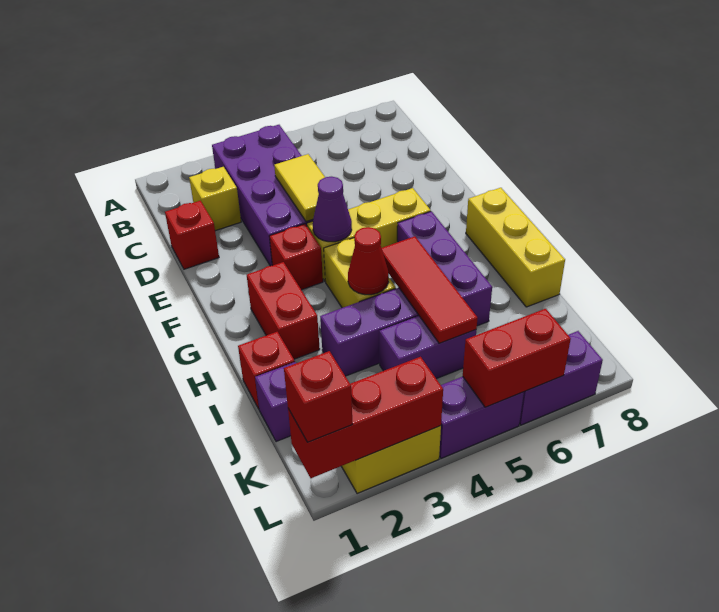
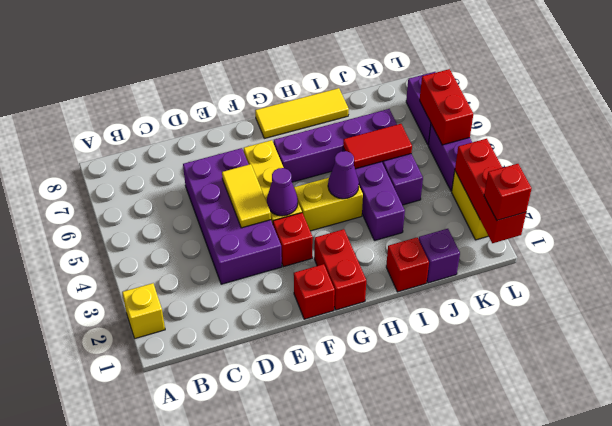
purple brick B3:E4 level 1 -> purple brick D3:E6 level 1
yellow brick C2 level 1 -> yellow brick A2 level 1
red brick D1 level 1 -> red brick F1 level 1
yellow tile D4:E4 level 2 -> yellow tile E4:E5 level 2
red brick G2:H2 level 1 -> red brick G1:G2 level 1
purple brick G6:I6 level 1 -> purple brick G6:J6 level 1
yellow brick G8:I8 level 1 -> yellow tile G8:I8 level 1
red cone H4 level 2 -> purple cone H4 level 2
red tile H5:J5 level 2 -> red tile I5:J5 level 2

